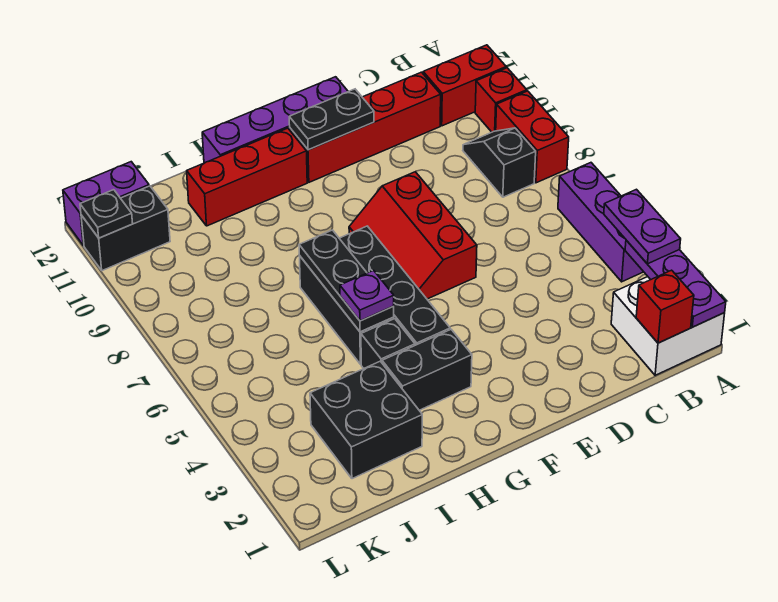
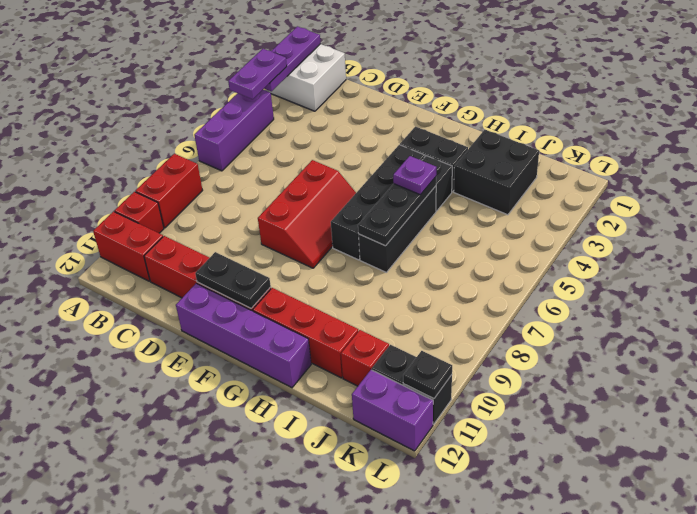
red brick B1 level 2 -> red brick J11 level 1
black slope B8:B9 level 1 top 8 -> none

